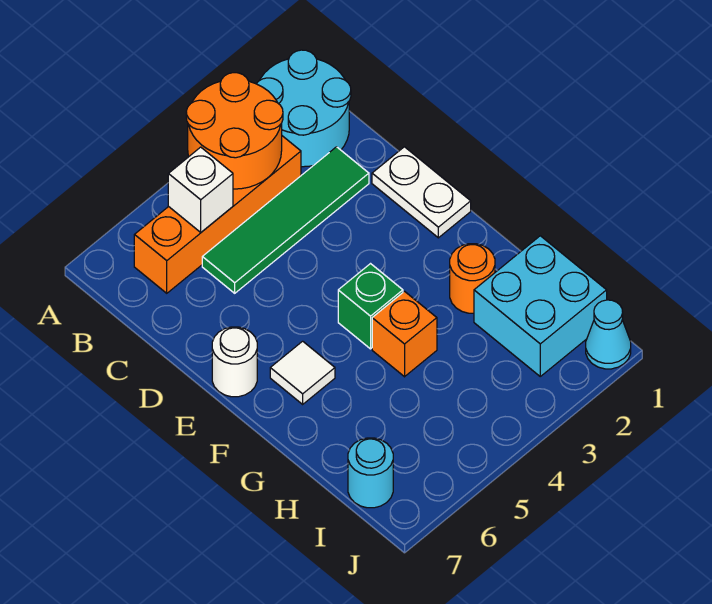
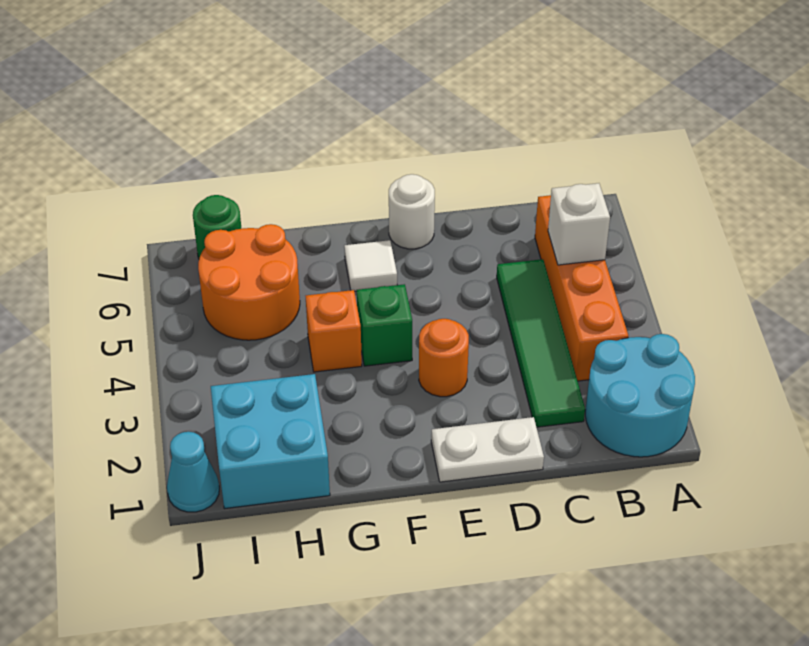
orange round brick A3:B4 level 2 -> orange round brick H5:I6 level 1
orange round brick G2 level 1 -> orange round brick E3 level 1
cyan round brick I7 level 1 -> green round brick I7 level 1

